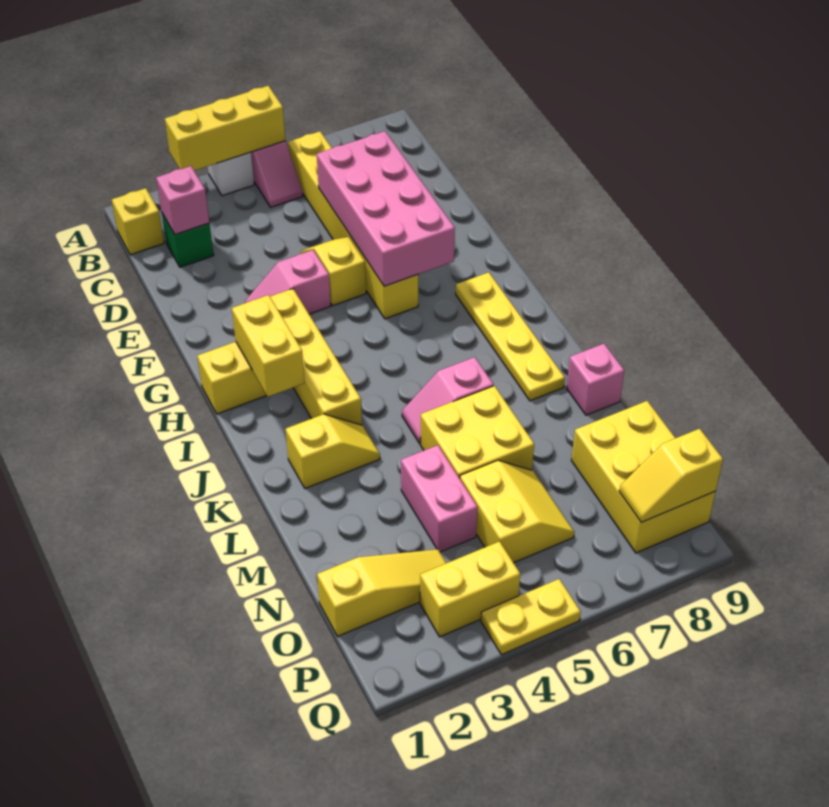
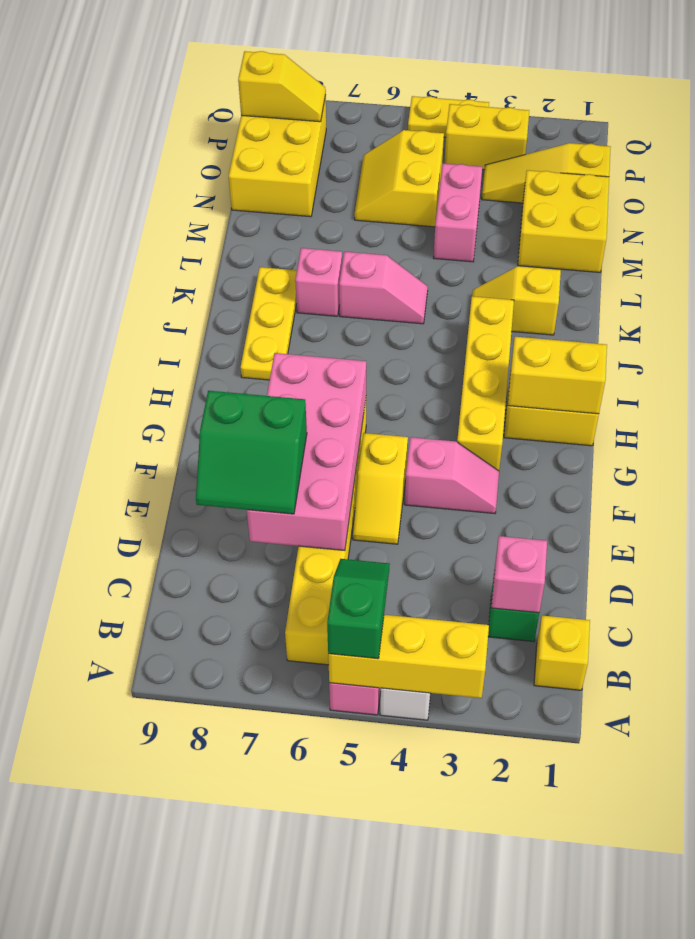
none -> green slope A5:B5 level 3 top A
none -> green slope D7:E8 level 3 top E
yellow brick H2:I2 level 2 -> yellow brick H1:H2 level 2
yellow plate H8:K8 level 1 -> yellow plate I8:K8 level 1
yellow brick L5:M6 level 1 -> yellow brick M1:N2 level 1
pink brick L9 level 1 -> pink brick K7 level 1

